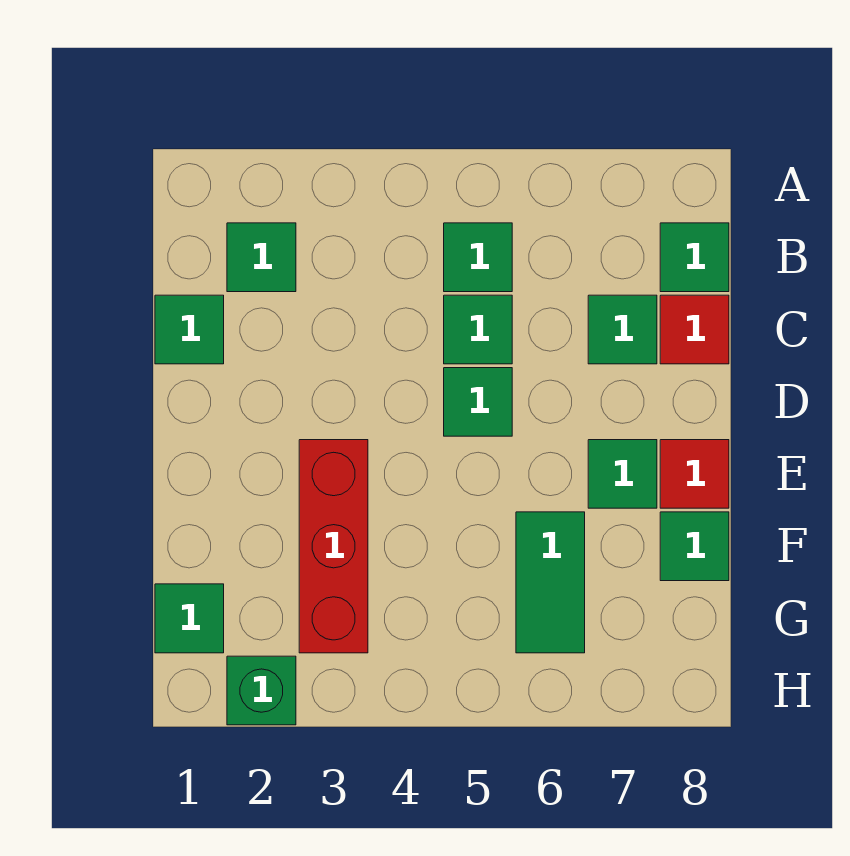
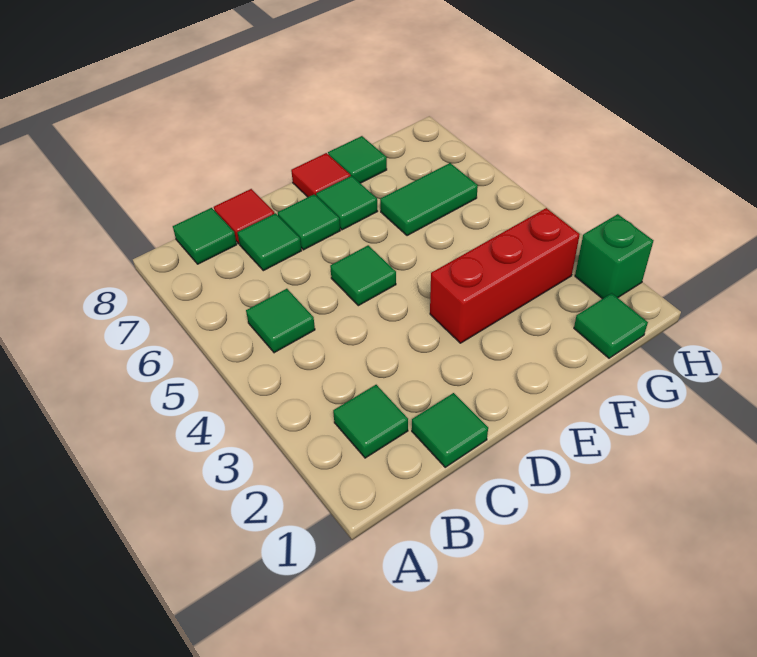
green tile C5 level 1 -> green tile D7 level 1

